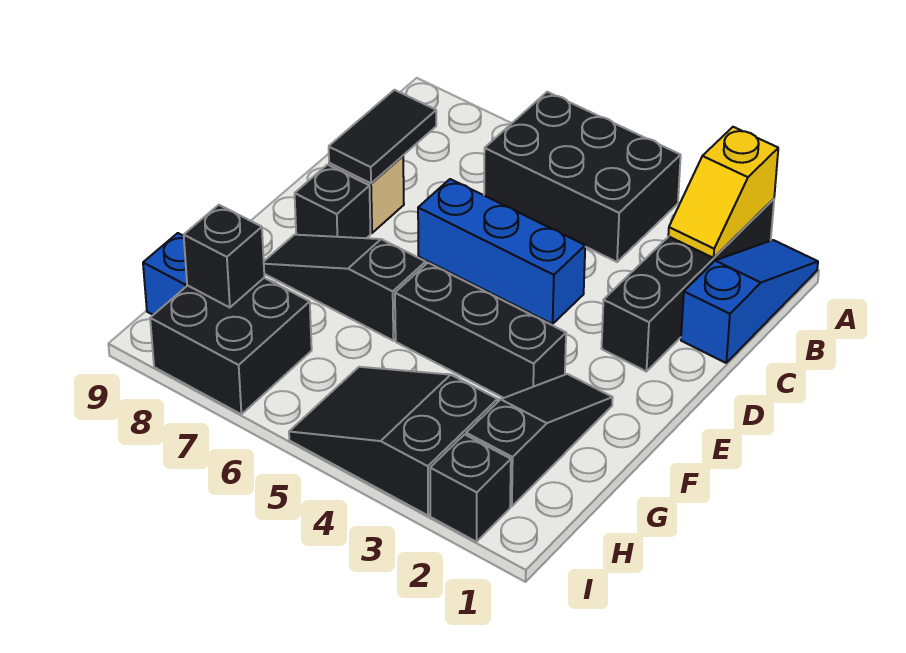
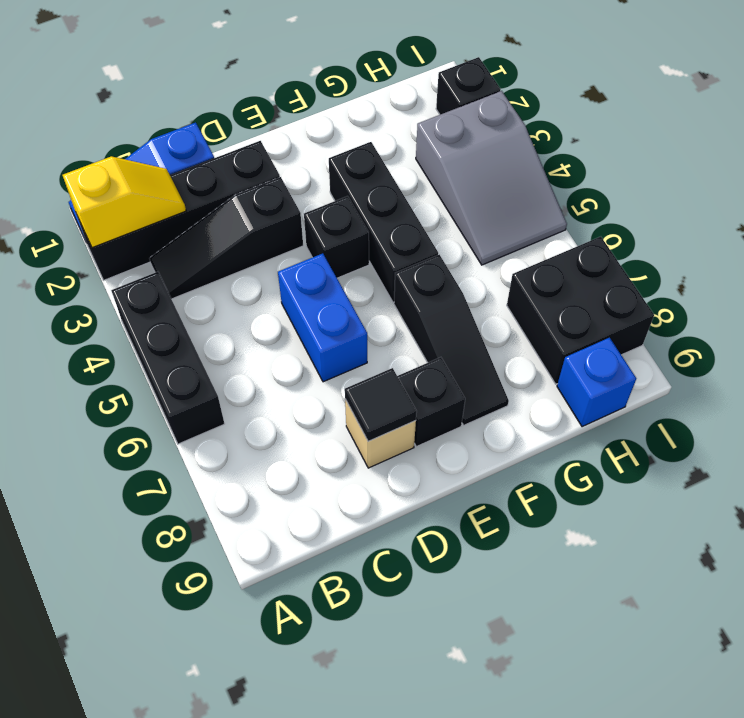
black brick A4:B6 level 1 -> black brick A4:A6 level 1
black tile C8:D8 level 2 -> black tile D8 level 2
blue brick D4:D6 level 1 -> blue brick D5:D6 level 1
black slope F2:H2 level 1 top H -> black slope B3:D3 level 1 top D
black slope H3:I5 level 1 top 3 -> grey slope H3:I5 level 1 top 3
black brick H8 level 2 -> black brick E4 level 1

